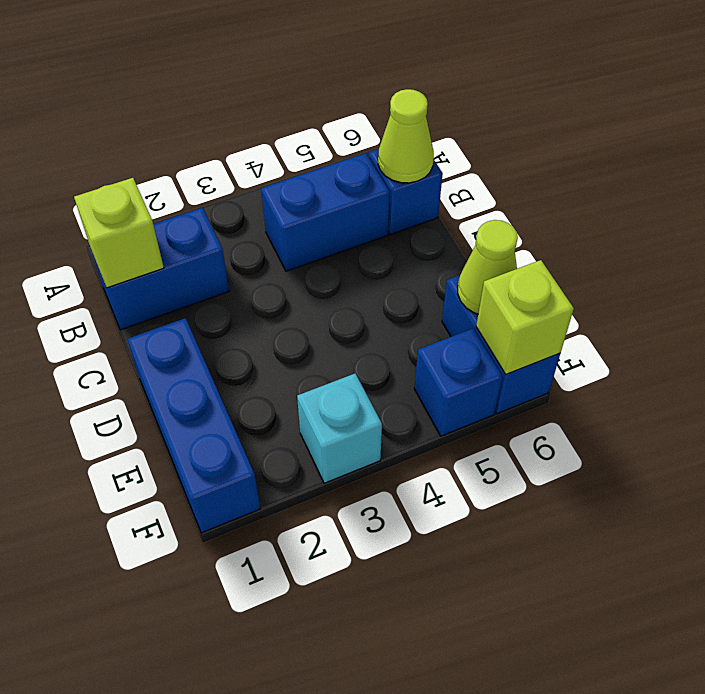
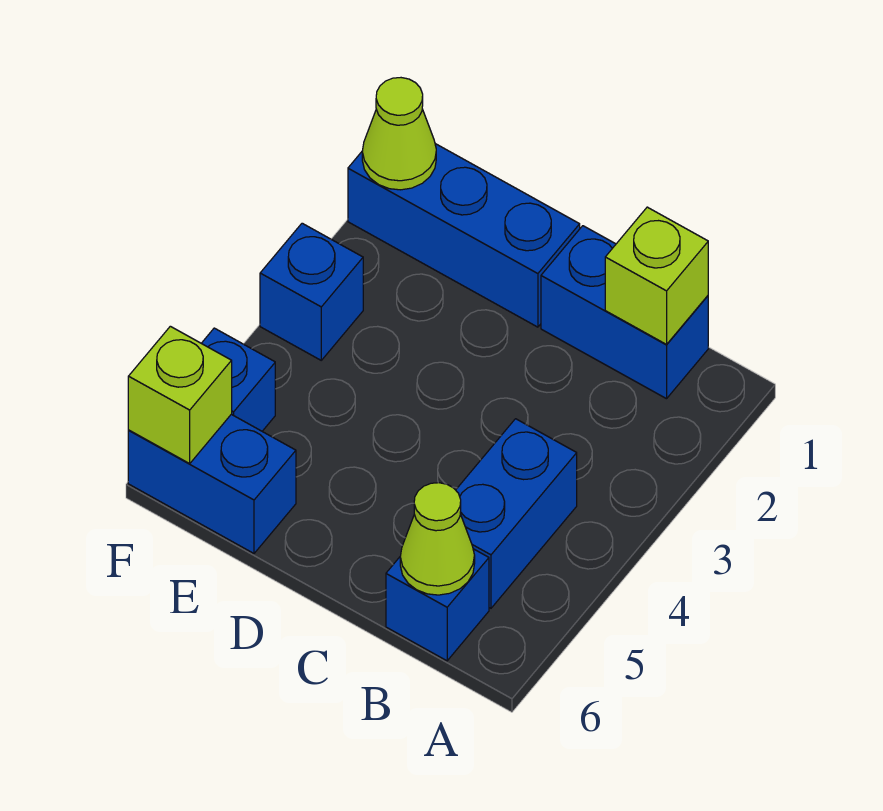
blue brick B1:B2 level 1 -> blue brick B1:C1 level 1
lime cone E6 level 2 -> lime cone F1 level 2
cyan brick F3 level 1 -> blue brick F3 level 1

